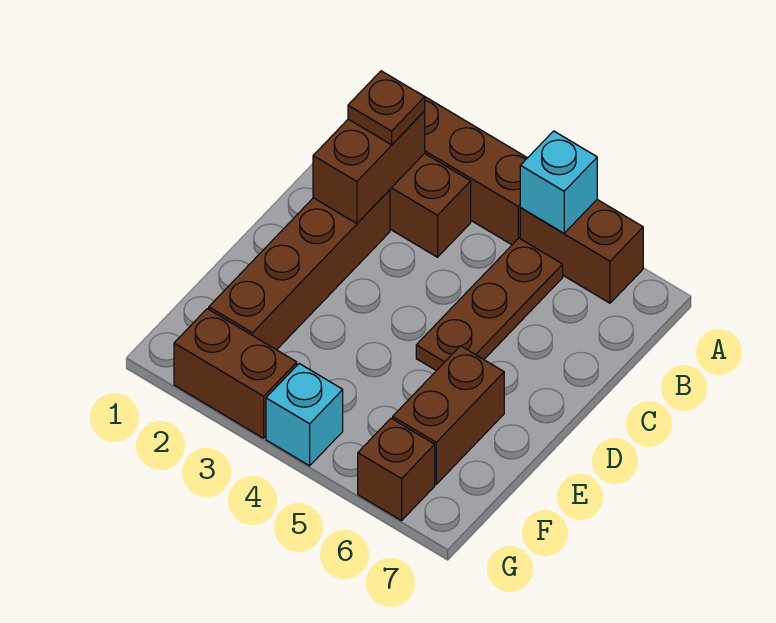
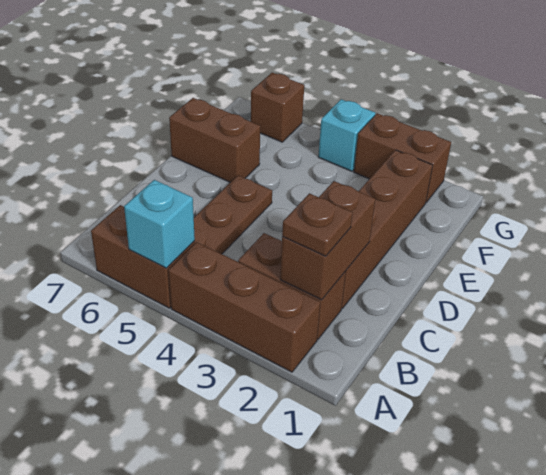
brown brick E6:F6 level 1 -> brown brick E6:E7 level 1

